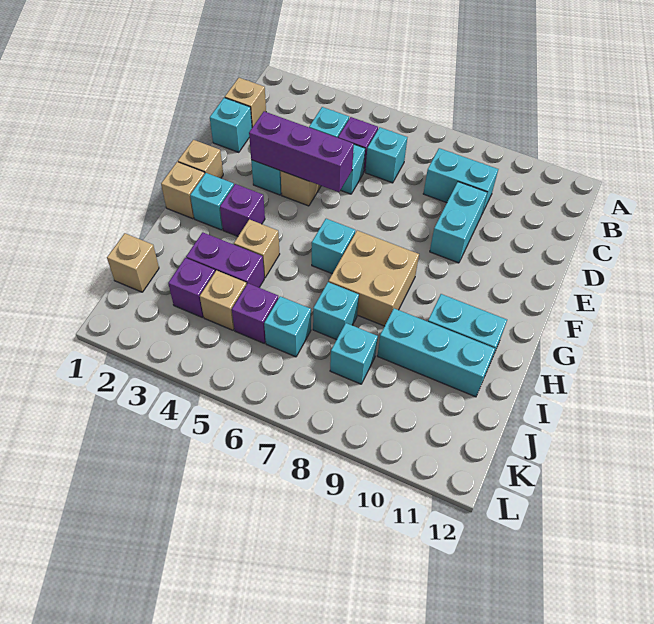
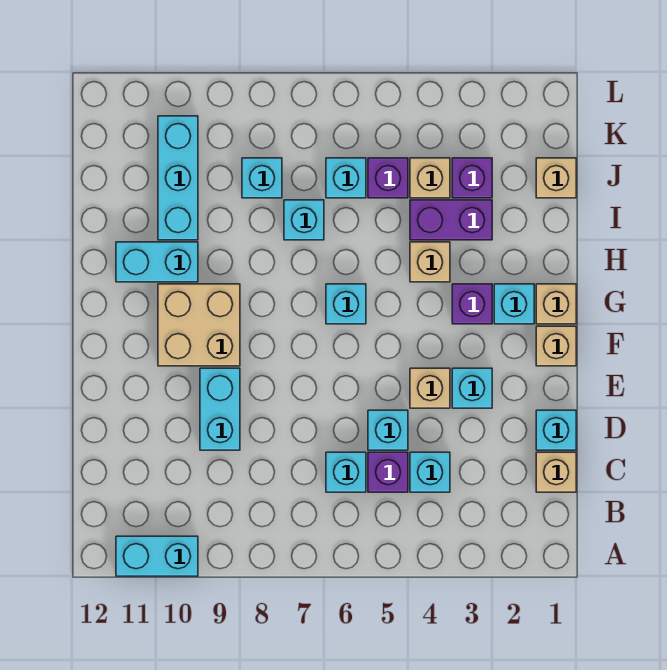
cyan brick C8:C9 level 1 -> cyan brick A10:A11 level 1
purple brick E3:E5 level 2 -> none
tan brick G7:H8 level 1 -> tan brick F9:G10 level 1
cyan brick I9:I11 level 1 -> cyan brick I10:K10 level 1

